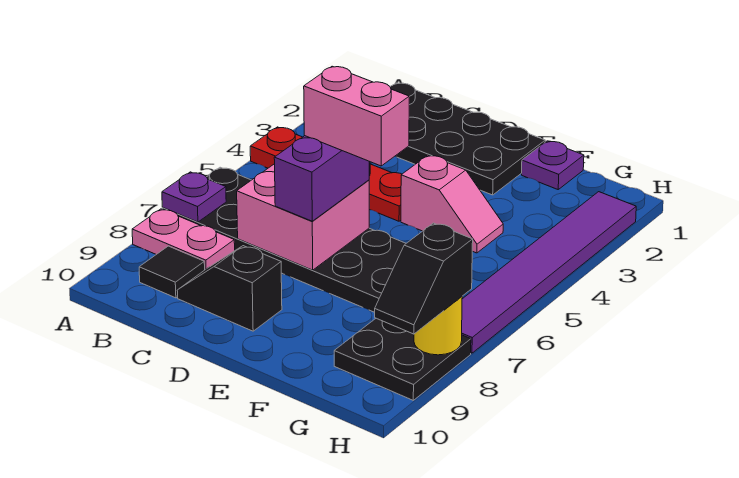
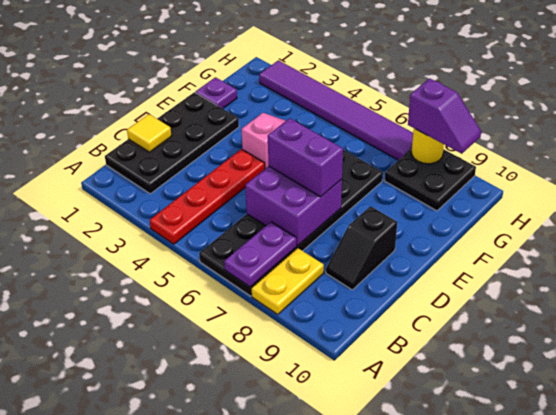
purple plate A7 level 2 -> purple plate A7:B7 level 2
pink plate A8:B8 level 1 -> yellow plate A8:B8 level 1
black tile B9 level 1 -> none
none -> yellow tile C1 level 2
pink brick C6:D7 level 2 -> purple brick C6:D7 level 2
pink brick D6:E6 level 4 -> none
black slope H8:H9 level 3 top 8 -> purple slope H8:H9 level 3 top 8

